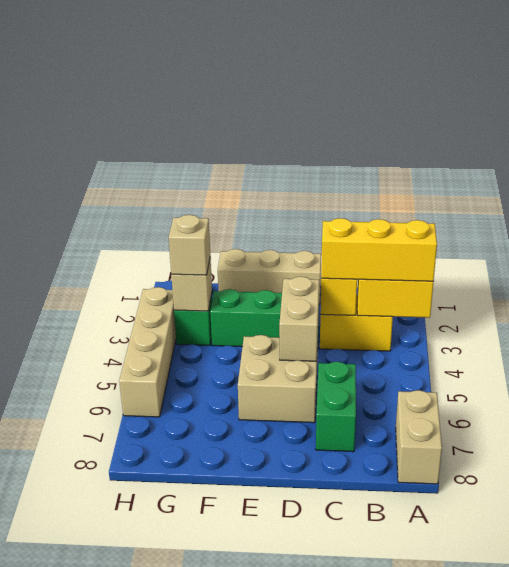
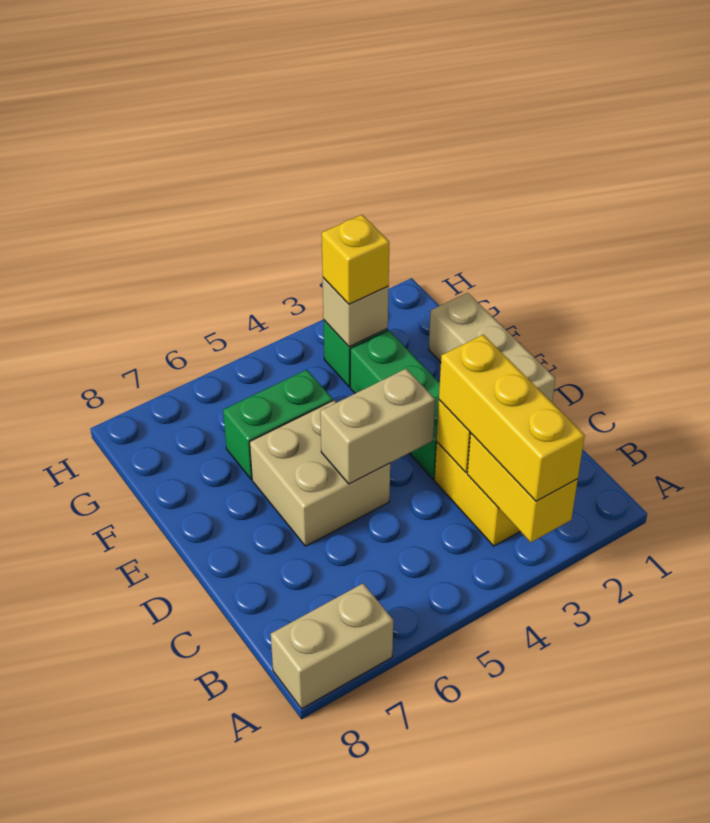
green brick C6:C7 level 1 -> green brick F5:F6 level 1
tan brick G3 level 3 -> yellow brick G3 level 3
tan brick H3:H6 level 1 -> none

